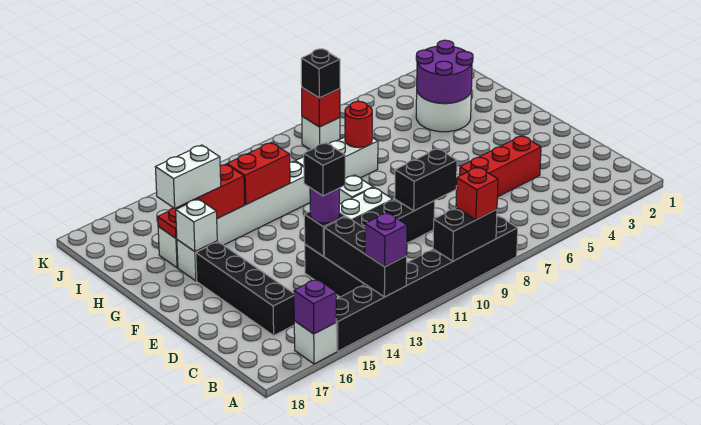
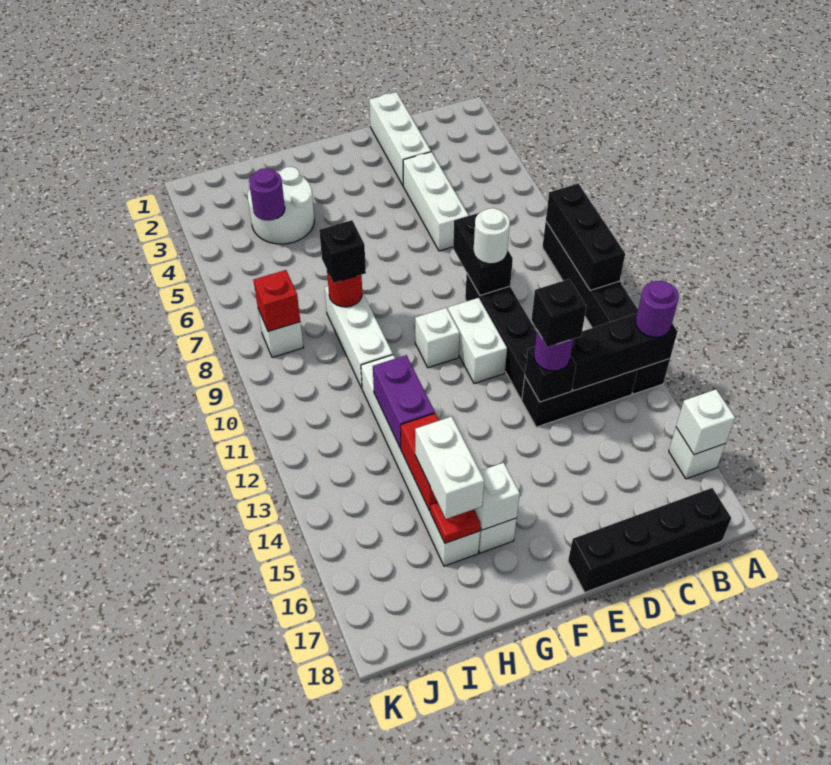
black brick A8:A15 level 1 -> black brick A8:A13 level 1
black brick A9:A10 level 2 -> black brick A8:A10 level 2
red brick A9 level 3 -> none
purple brick A13 level 3 -> purple round brick A13 level 3
purple brick A16 level 2 -> white brick A16 level 2
black brick C16:F16 level 1 -> black brick B18:E18 level 1
none -> white brick D1:D3 level 1
red brick D4:D6 level 1 -> white brick D4:D6 level 1
none -> white round brick D9 level 3
purple round brick H3:I4 level 2 -> purple round brick I4 level 2
red brick H12:H13 level 2 -> purple brick H12:H13 level 2
black brick J8 level 3 -> black brick H8 level 3

